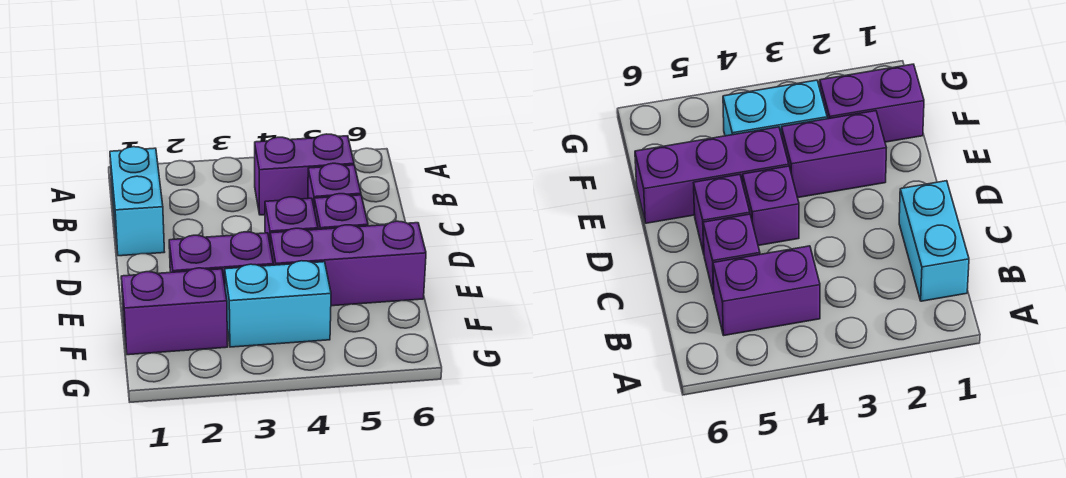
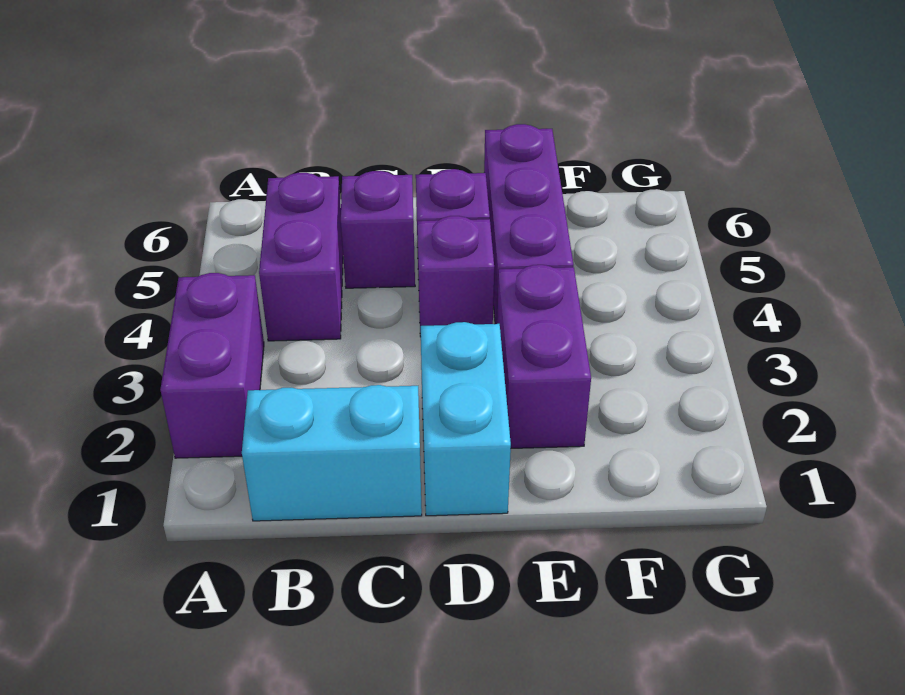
purple brick F1:F2 level 1 -> purple brick A2:A3 level 1
cyan brick F3:F4 level 1 -> cyan brick D1:D2 level 1

